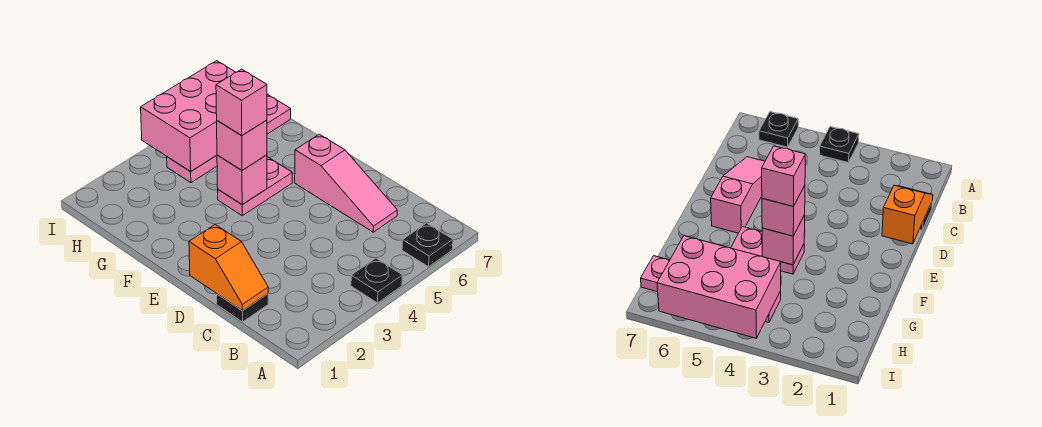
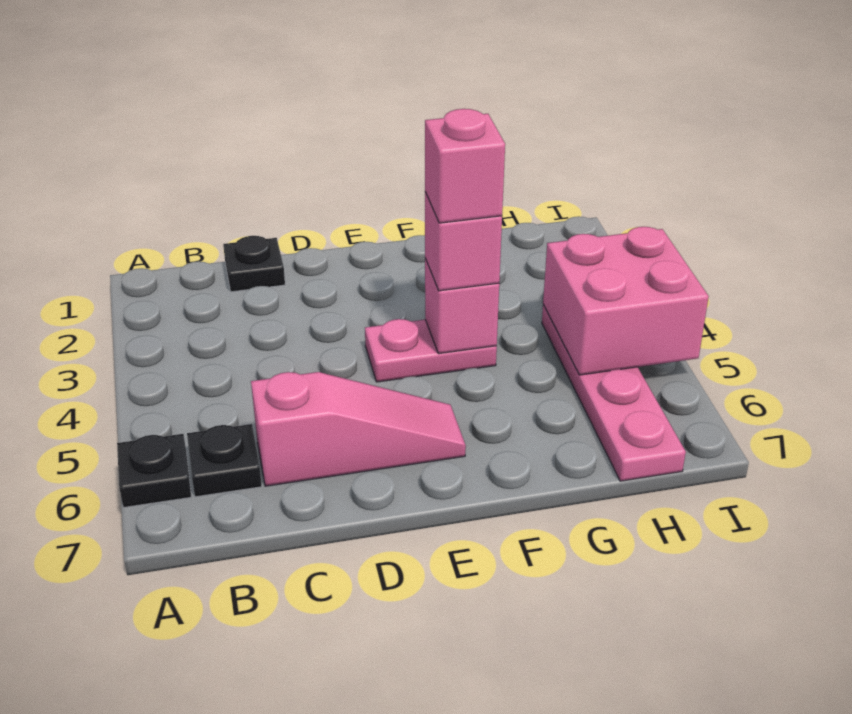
black plate A4 level 1 -> black plate B6 level 1
orange slope C1:D1 level 2 top D -> none
pink slope C6:E6 level 1 top E -> pink slope C6:E6 level 1 top C
pink plate F4:F5 level 1 -> pink plate E4:F4 level 1
pink brick H4:I6 level 2 -> pink brick H4:I5 level 2

